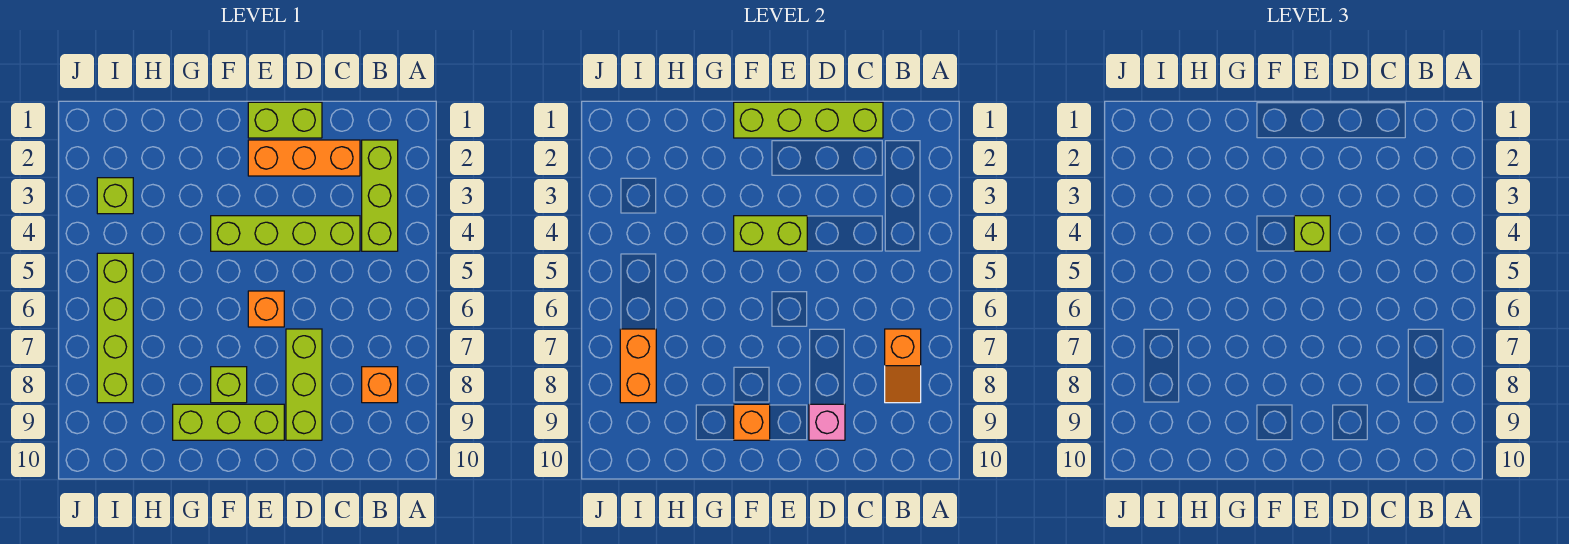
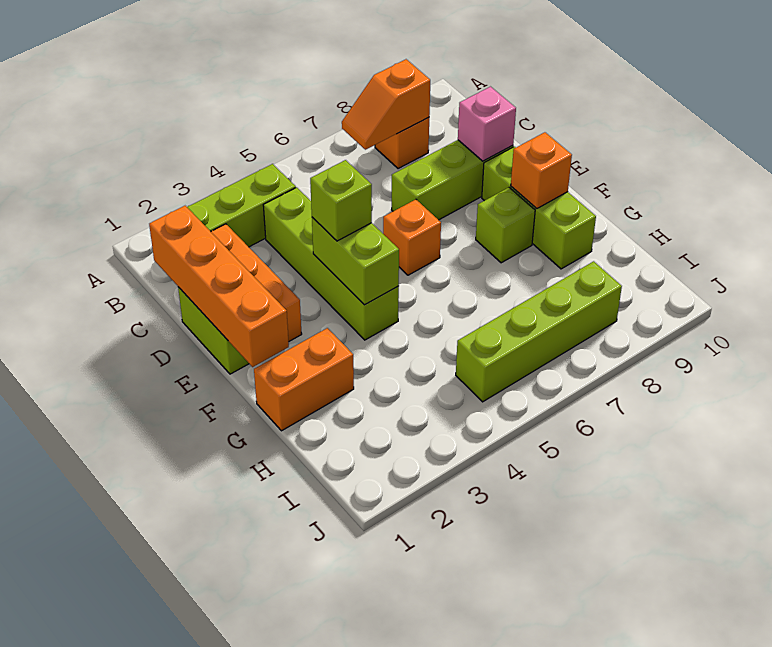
orange slope B7:B8 level 2 top 7 -> orange slope B7:B8 level 2 top 8
lime brick C1:F1 level 2 -> orange brick C1:F1 level 2
lime brick I3 level 1 -> none
orange brick I7:I8 level 2 -> orange brick G1:G2 level 1

